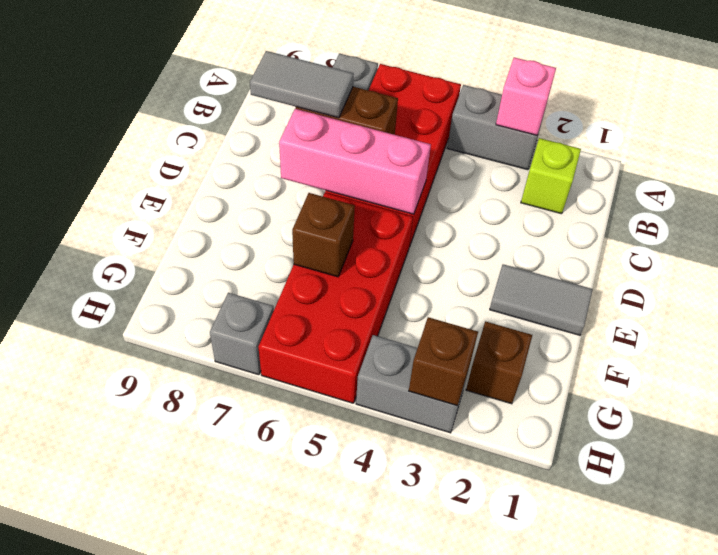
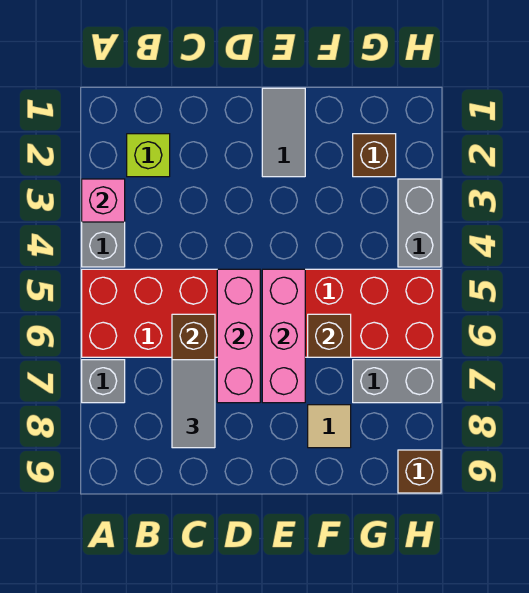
none -> pink brick E5:E7 level 2
none -> tan tile F8 level 1
brown brick H3 level 2 -> brown brick H9 level 1
grey brick H7 level 1 -> grey brick G7:H7 level 1

